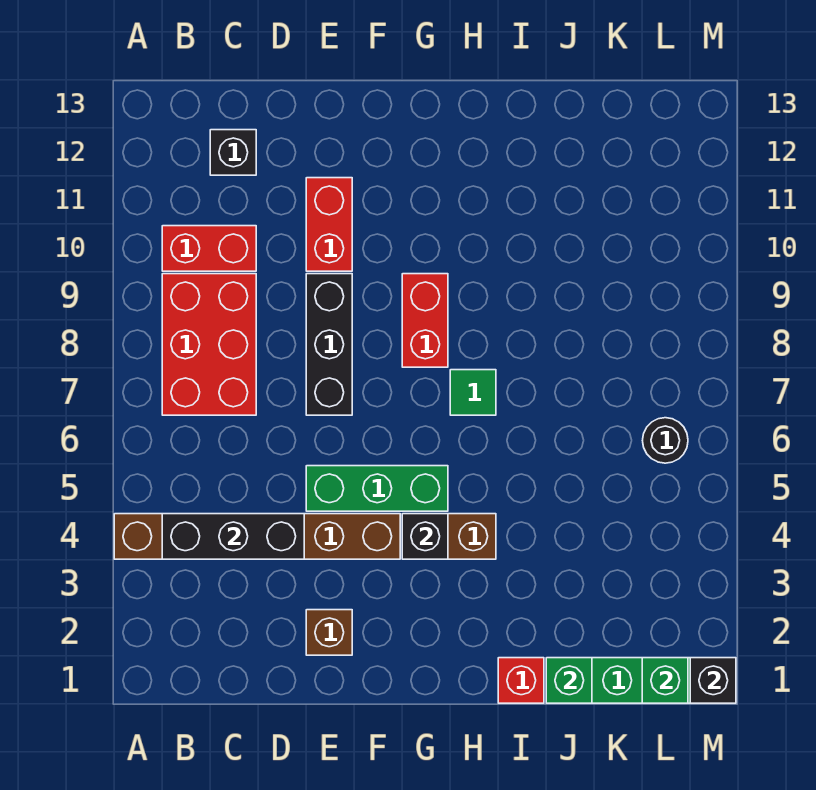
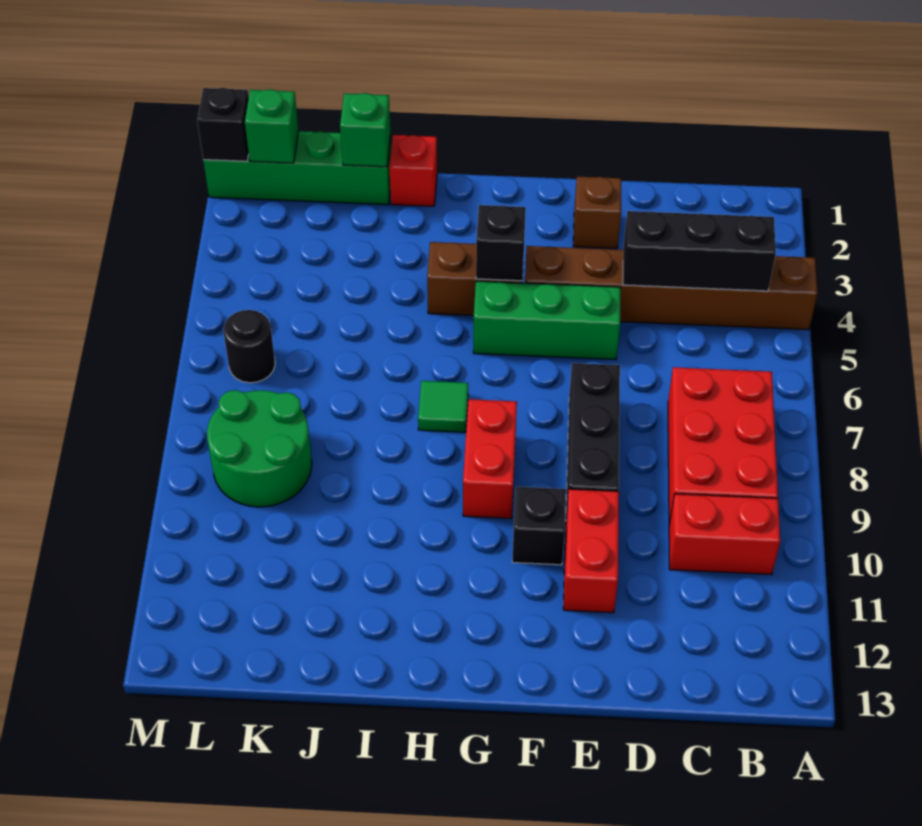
black brick C12 level 1 -> black brick F10 level 1
none -> green round brick K8:L9 level 1

